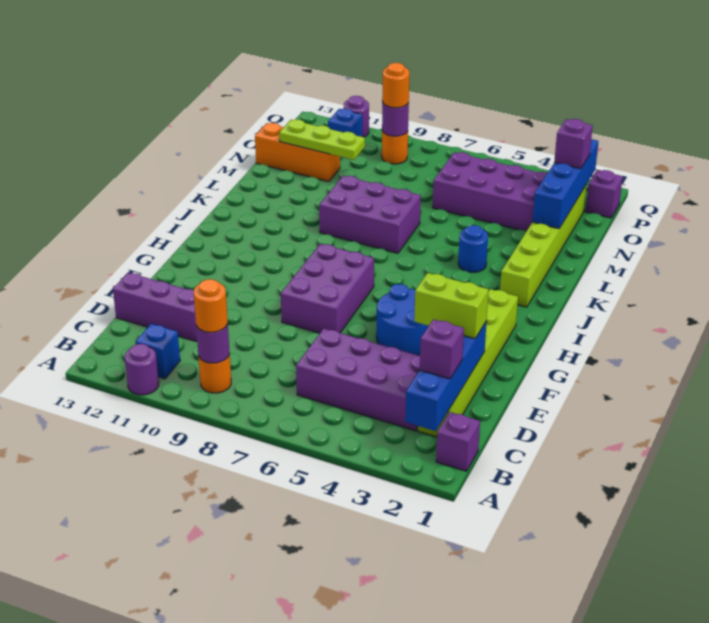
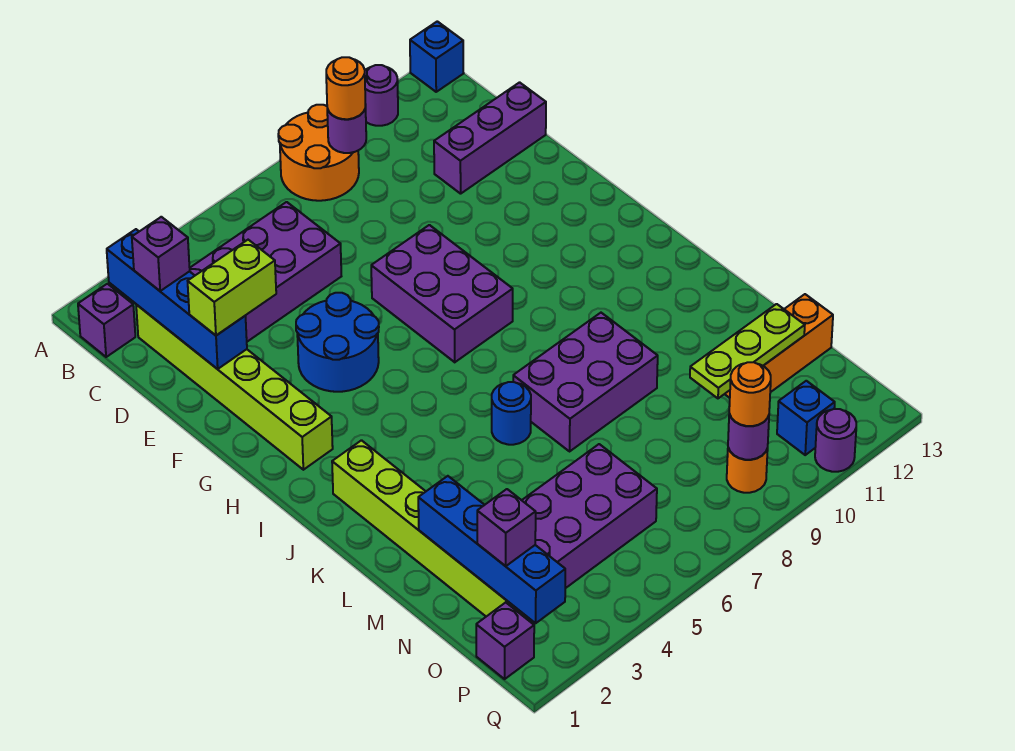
orange round brick B9 level 1 -> orange round brick A8:B9 level 1
blue brick B11 level 1 -> blue brick A13 level 1
blue round brick K4 level 1 -> blue round brick K6 level 1

